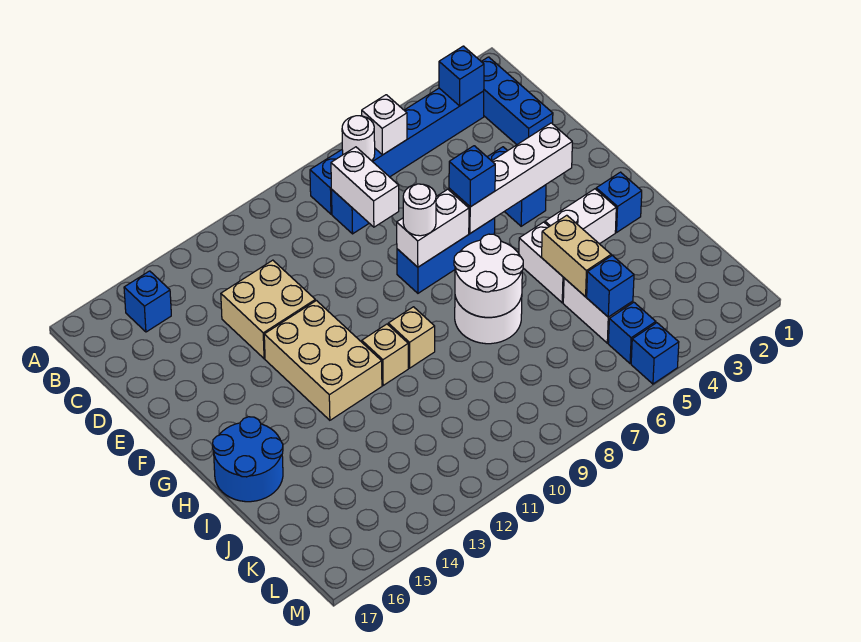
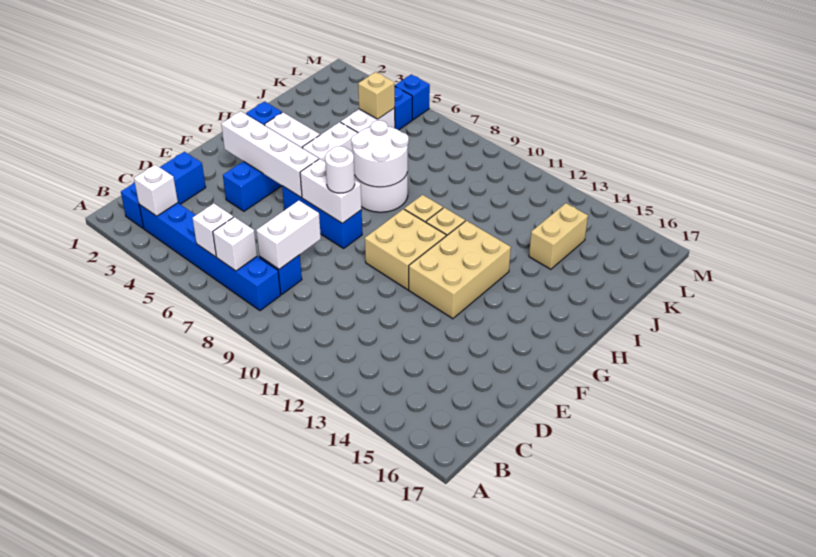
blue brick B3 level 2 -> white brick B3 level 2
white round brick B7 level 2 -> white brick B7 level 2
blue brick B15 level 1 -> none
tan brick D12:E13 level 1 -> tan brick F10:G11 level 1
blue brick F6 level 3 -> none
blue round brick H16:I17 level 1 -> none
tan brick I5:J5 level 2 -> tan brick J14:K14 level 1
blue brick K5 level 2 -> tan brick K5 level 2

